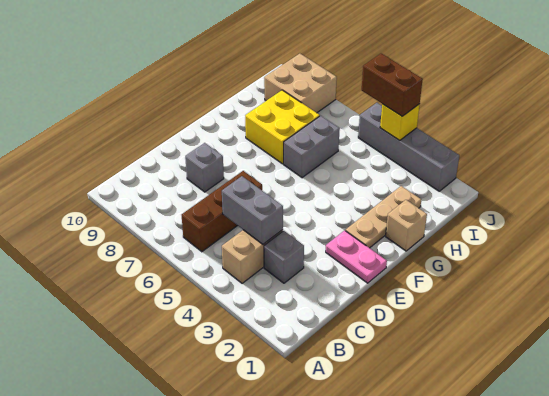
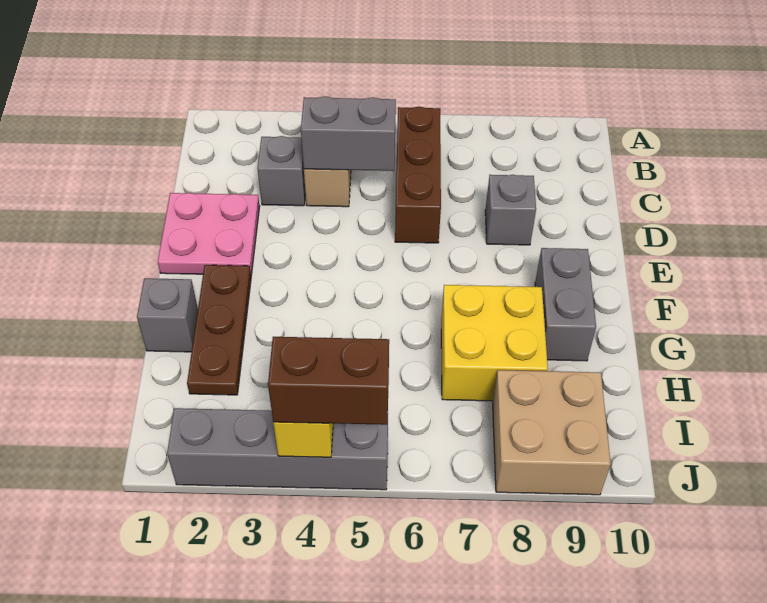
pink plate E1:E2 level 1 -> pink plate D1:E2 level 1
tan plate F2:H2 level 1 -> brown plate F2:H2 level 1
tan brick G1 level 1 -> grey brick G1 level 1
grey brick G6:H6 level 1 -> grey brick F9:G9 level 1

